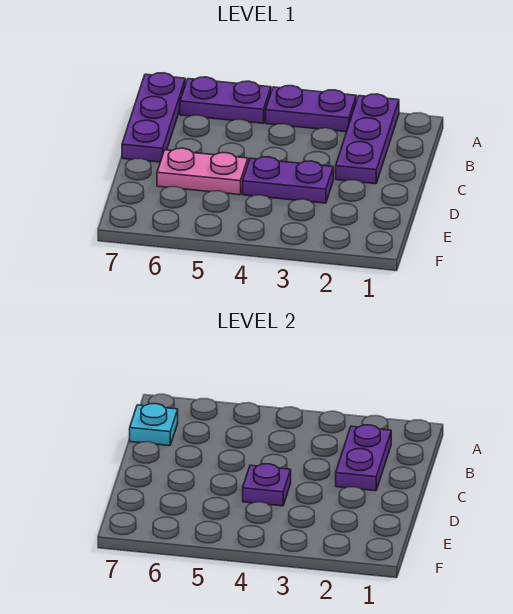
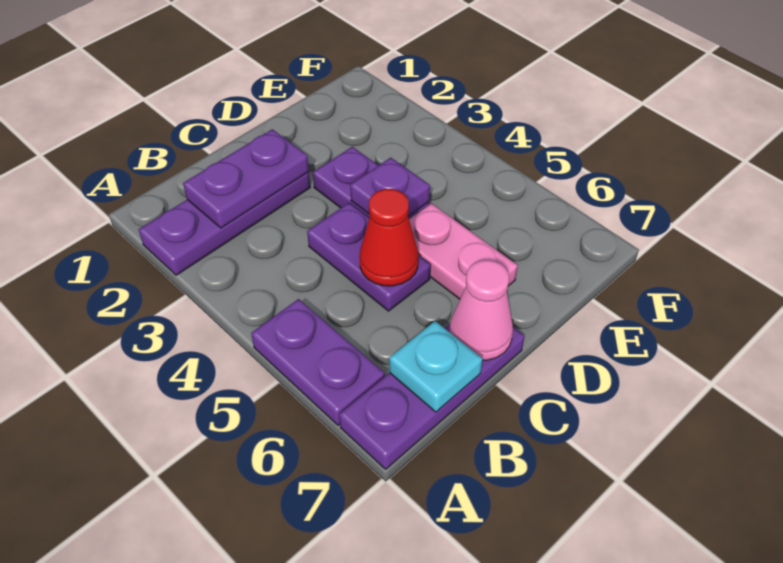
purple plate A3:A4 level 1 -> purple plate C4:C5 level 1
none -> red cone C5 level 2
none -> pink cone C7 level 2

